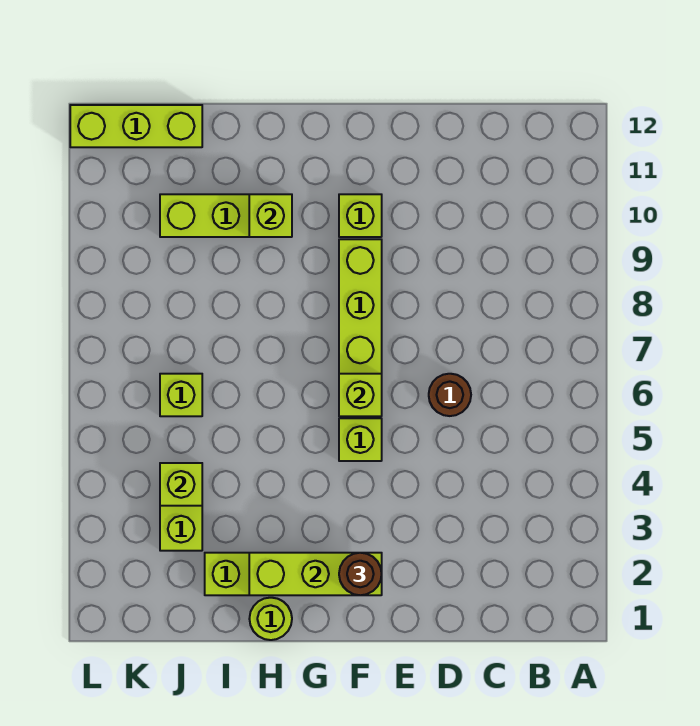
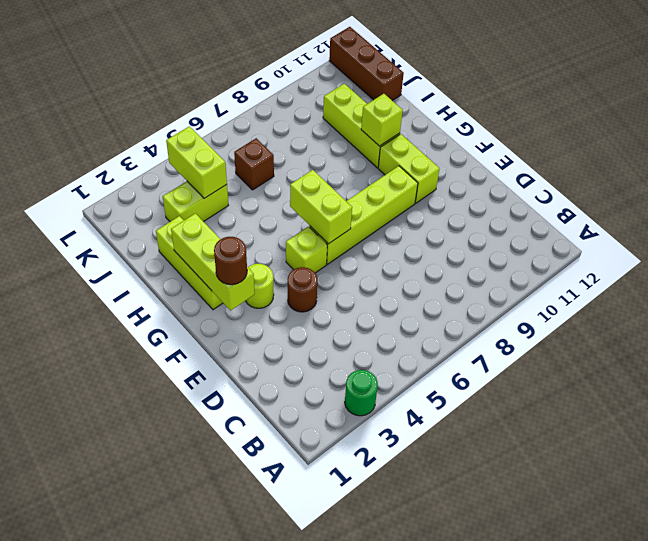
none -> green round brick A3 level 1
brown round brick D6 level 1 -> brown round brick E4 level 1
lime brick F6 level 2 -> lime brick F6:G6 level 2
lime brick F10 level 1 -> lime brick F10:G10 level 1
lime round brick H1 level 1 -> lime round brick F3 level 1
lime brick J4 level 2 -> lime brick J4:K4 level 2
lime brick J6 level 1 -> brown brick J6 level 1
lime brick J12:L12 level 1 -> brown brick J12:L12 level 1

